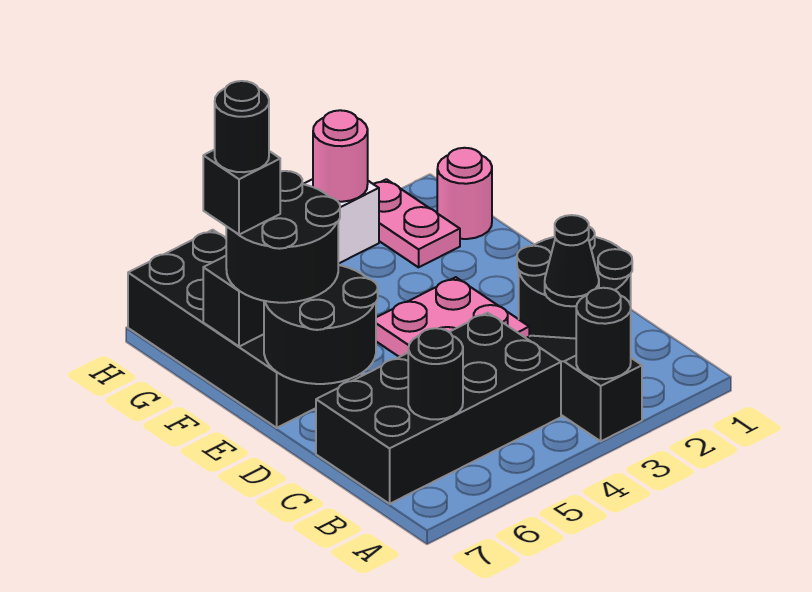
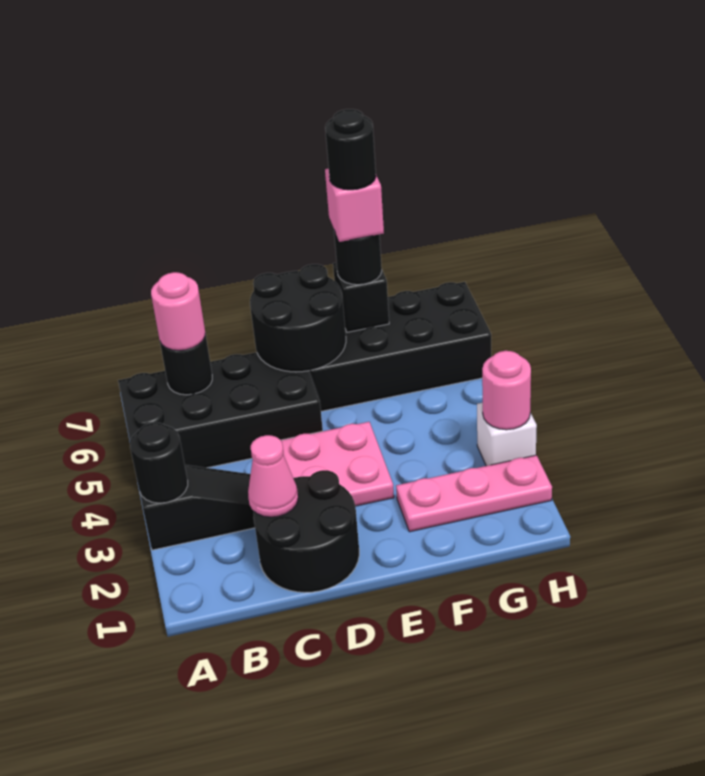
black brick B4:C7 level 1 -> black brick A5:D6 level 1
black cone C2 level 2 -> pink cone C2 level 2
black round brick E6:F7 level 3 -> black round brick F7 level 3
black brick F7 level 4 -> pink brick F7 level 4
pink round brick G1 level 1 -> pink round brick B6 level 3
pink plate G2:H2 level 1 -> pink plate F2:H2 level 1

